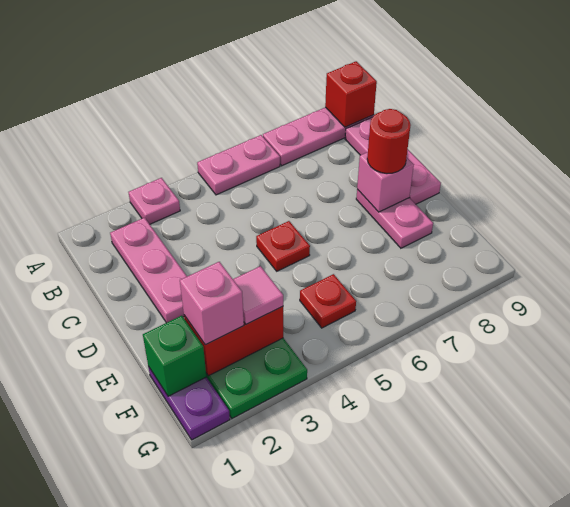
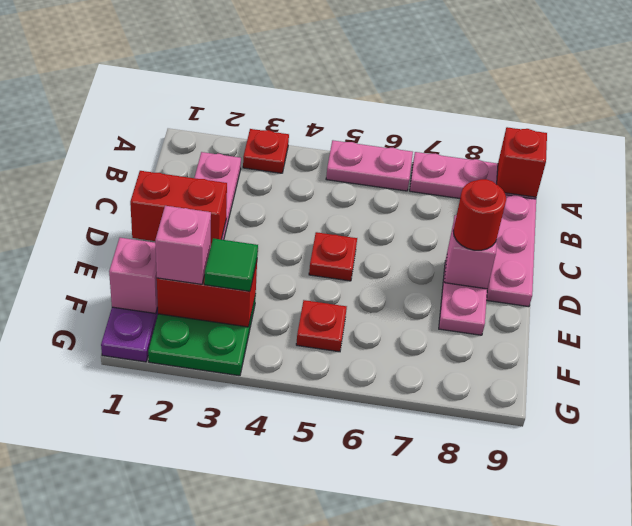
pink plate A3 level 1 -> red plate A3 level 1
none -> red brick D1:D2 level 2
green brick F1 level 2 -> pink brick F1 level 2
pink tile F3 level 3 -> green tile F3 level 3

